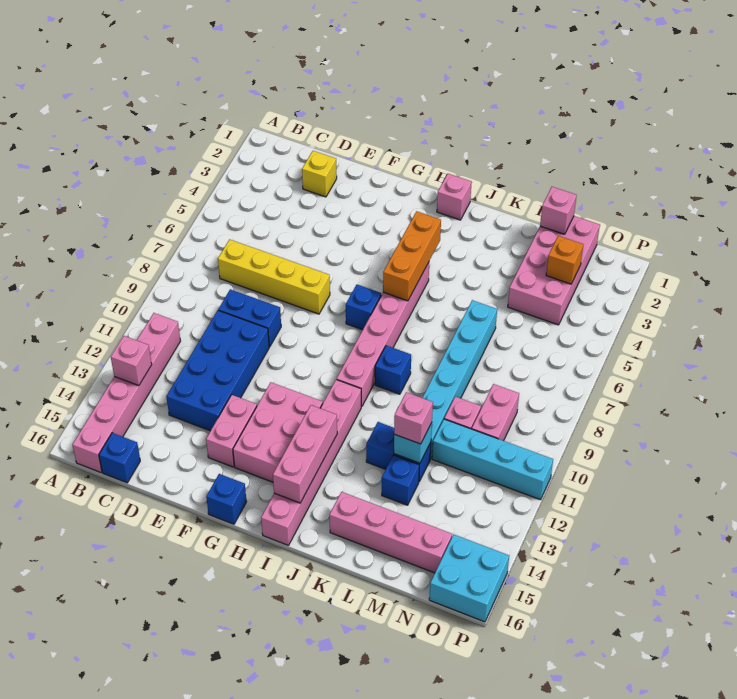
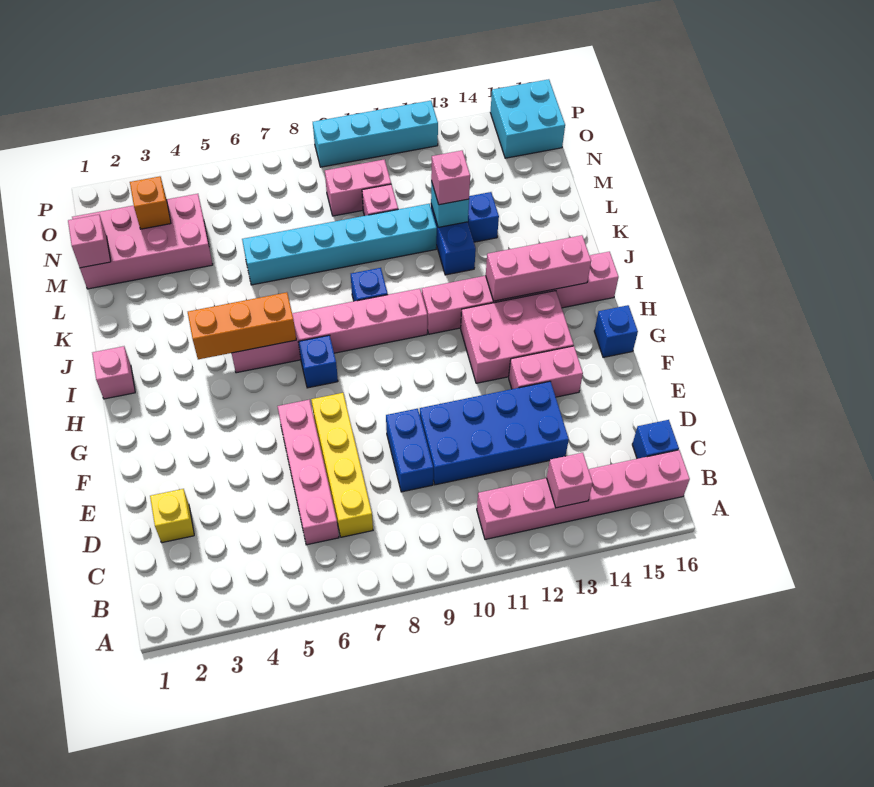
pink brick K15:N15 level 1 -> pink brick C6:F6 level 1
cyan brick M11:P11 level 1 -> cyan brick P9:P12 level 1

